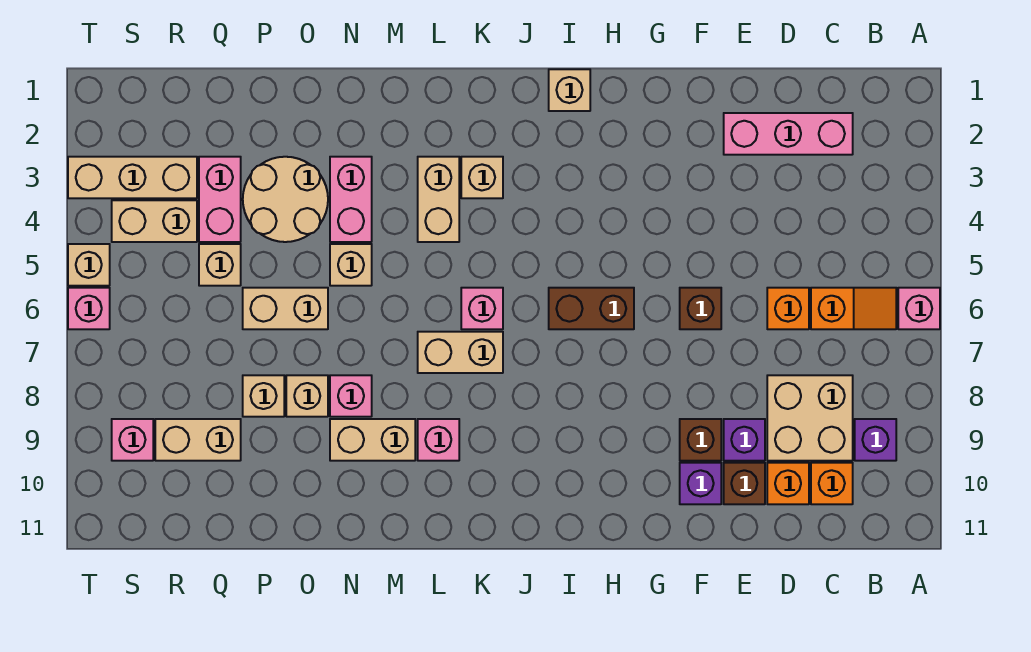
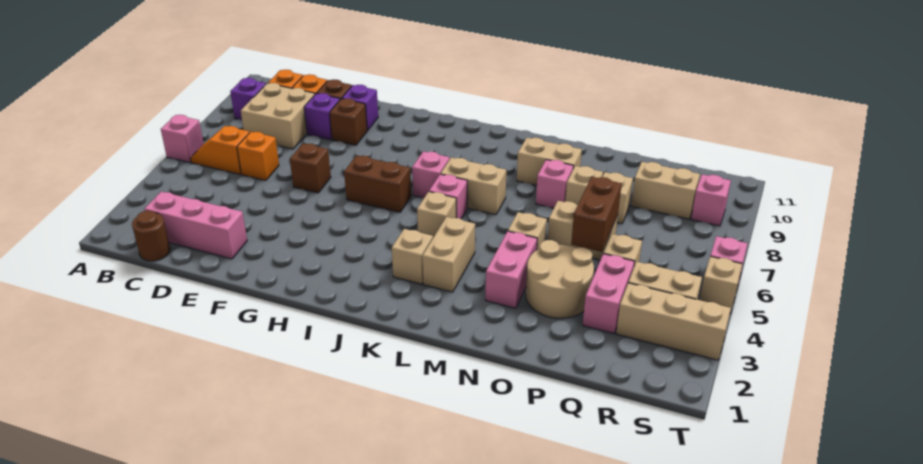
none -> brown round brick C1 level 1
tan brick I1 level 1 -> tan brick K5 level 1
pink brick L9 level 1 -> pink brick J7 level 1
none -> brown brick P5:P6 level 2

